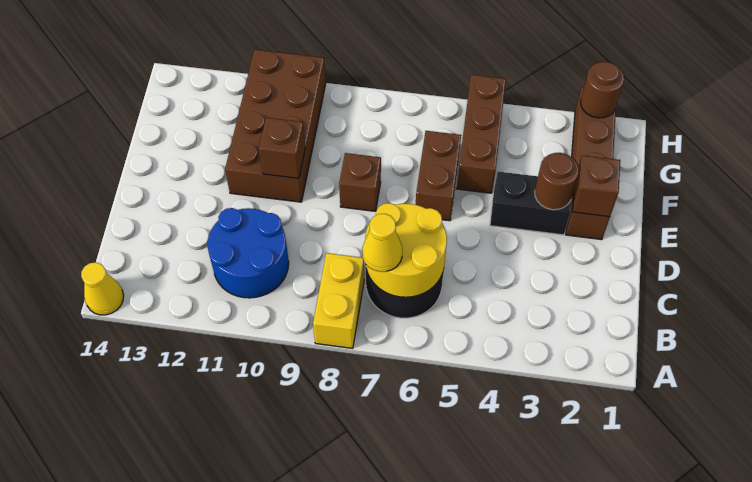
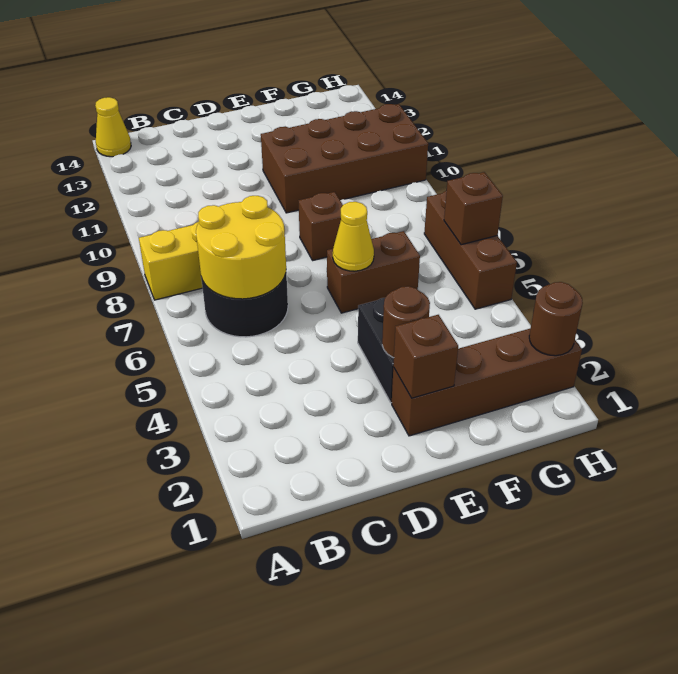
yellow cone B7 level 3 -> yellow cone E6 level 2
blue round brick B10:C11 level 1 -> none
brown brick E10 level 2 -> brown brick H6 level 2
brown brick F5:H5 level 1 -> brown brick H5:H7 level 1

